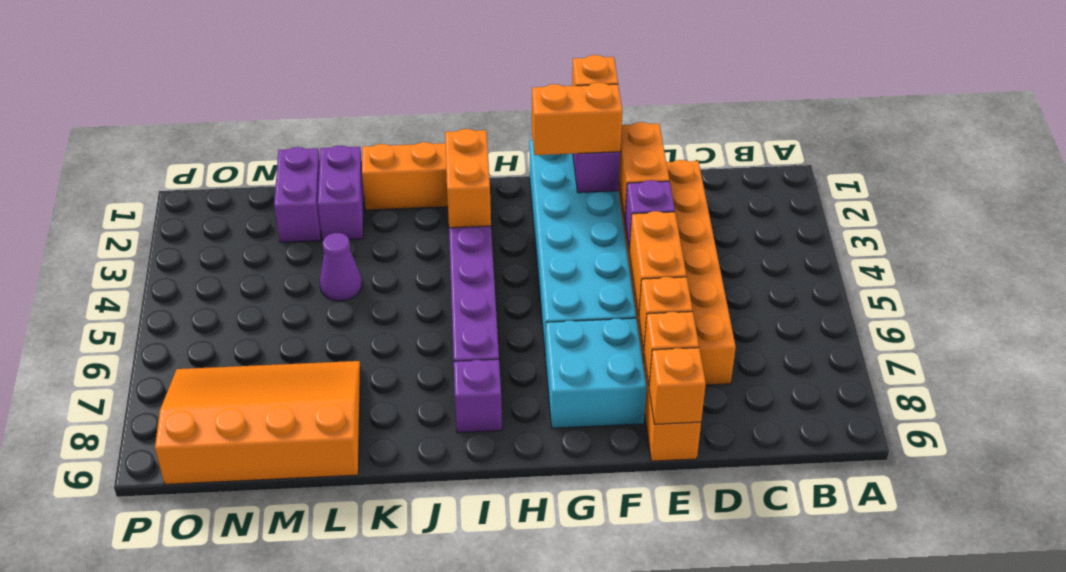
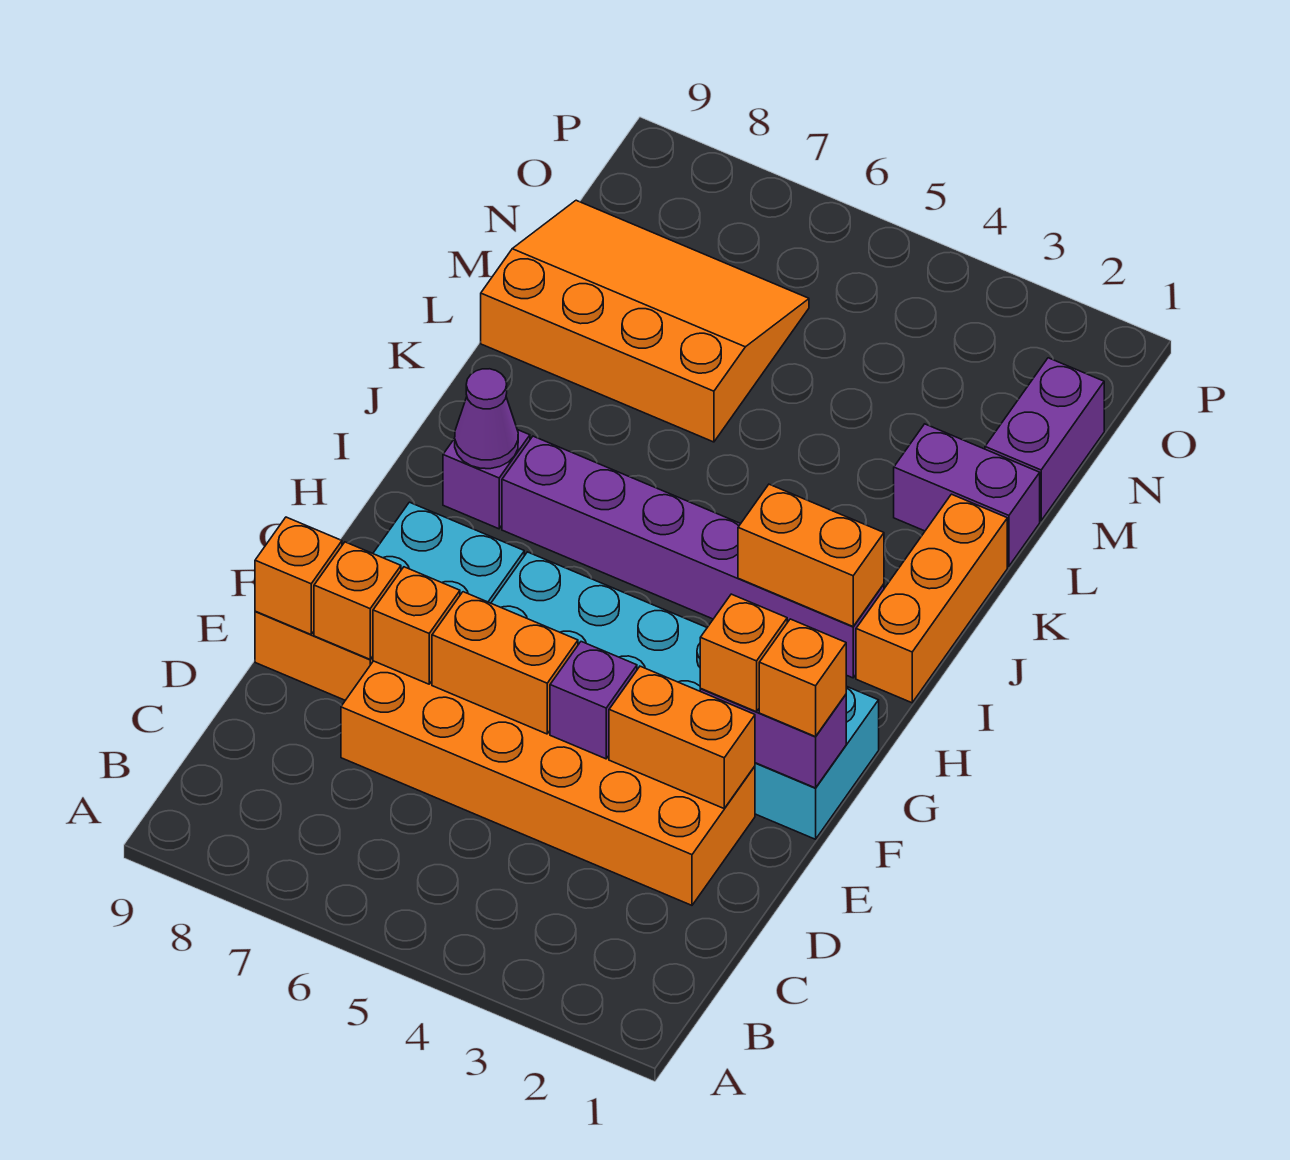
orange brick F2:G2 level 3 -> orange brick F2 level 3
purple cone L4 level 1 -> purple cone I8 level 2
orange slope L7:O9 level 1 top 9 -> orange slope L6:N9 level 1 top L
purple brick M1:M2 level 1 -> purple brick M1:N1 level 1

